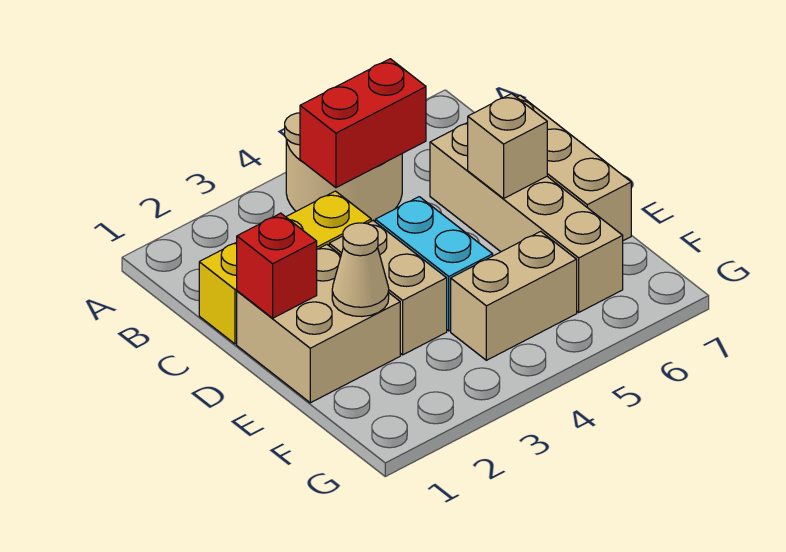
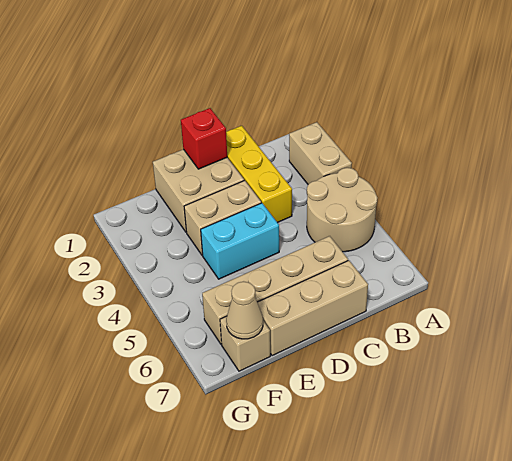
red brick B4:B5 level 2 -> none
tan brick D6 level 2 -> tan brick F7 level 1
tan cone E2 level 2 -> tan cone F7 level 2
tan brick F4:F5 level 1 -> tan brick A2:A3 level 1

